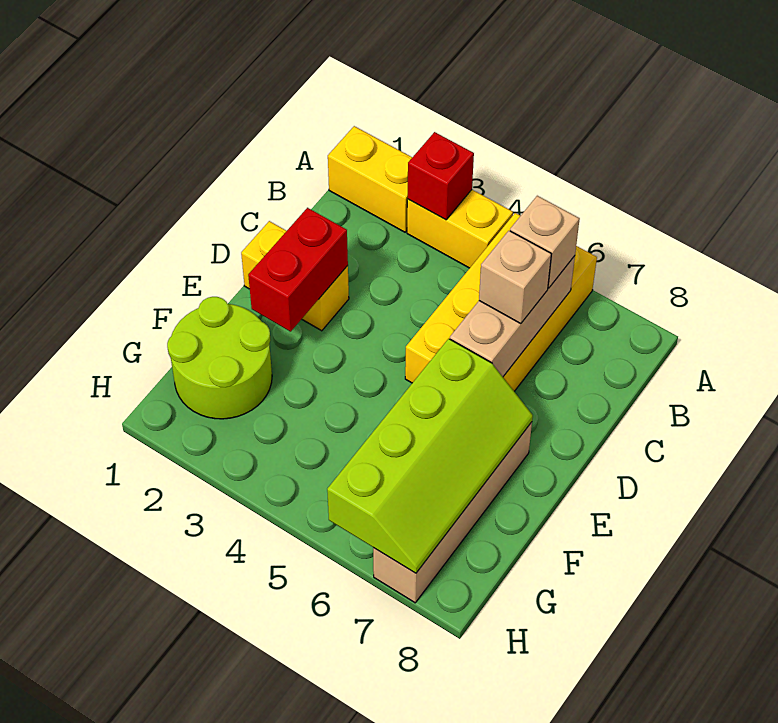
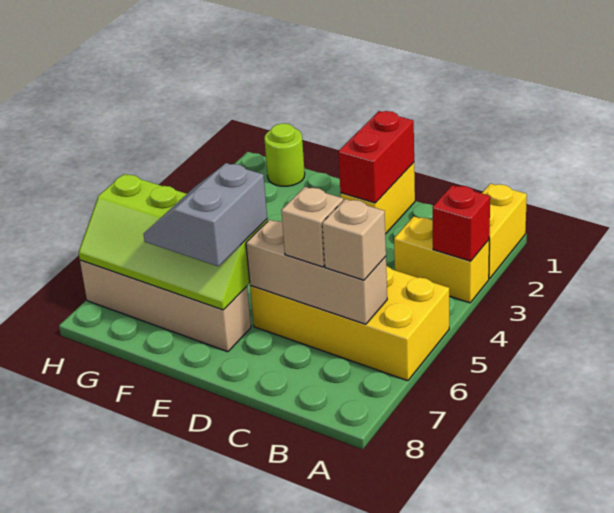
yellow brick A3:A4 level 1 -> yellow brick A3:B3 level 1
red brick D2:E2 level 2 -> red brick D1:D2 level 2
none -> grey slope E6:F7 level 3 top E
lime round brick F1:G2 level 1 -> lime round brick G1 level 1

